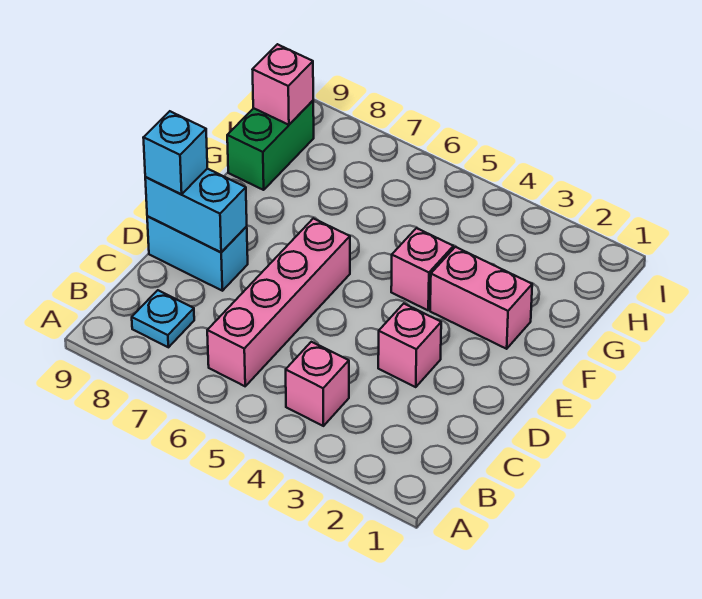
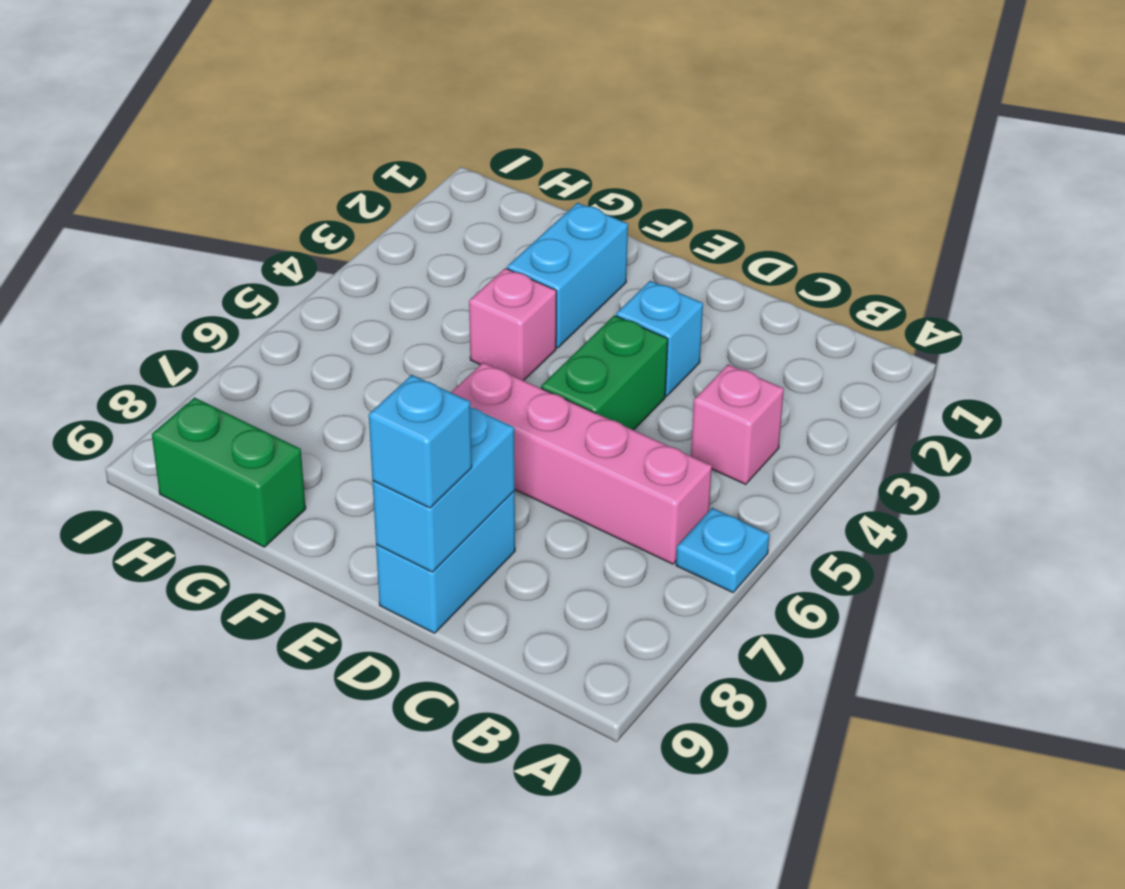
cyan plate B8 level 1 -> cyan plate A6 level 1
pink brick D3 level 1 -> cyan brick D3 level 1
none -> green brick D4:D5 level 1
pink brick F2:F3 level 1 -> cyan brick F2:F3 level 1
pink brick H9 level 2 -> none

